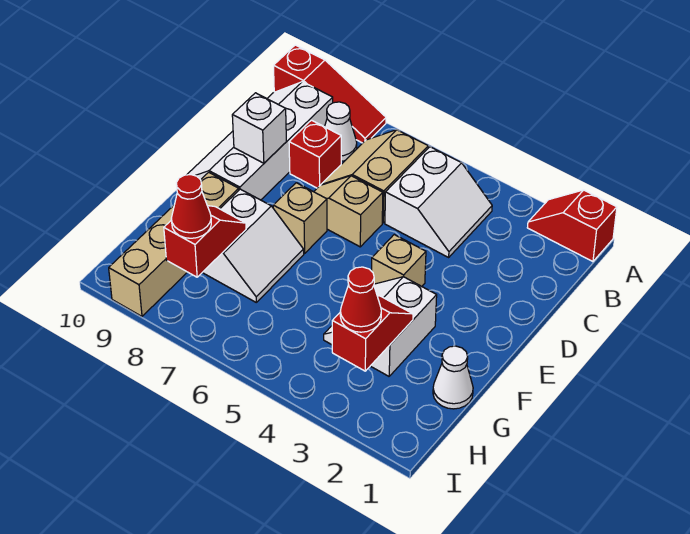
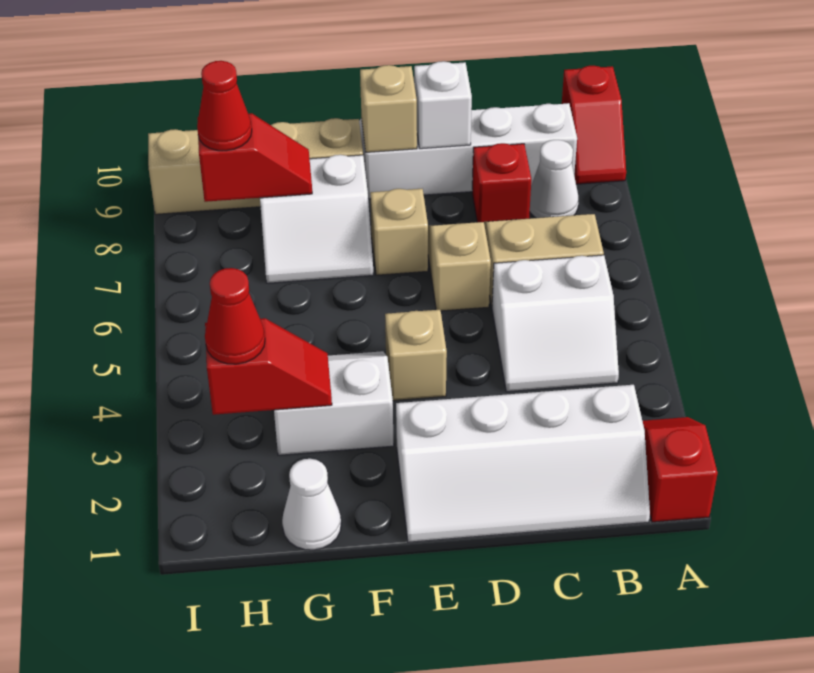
red slope A8:A10 level 1 top 10 -> red slope A9:A10 level 1 top 10
none -> white slope B1:E2 level 1 top 2
none -> tan brick E9 level 2

